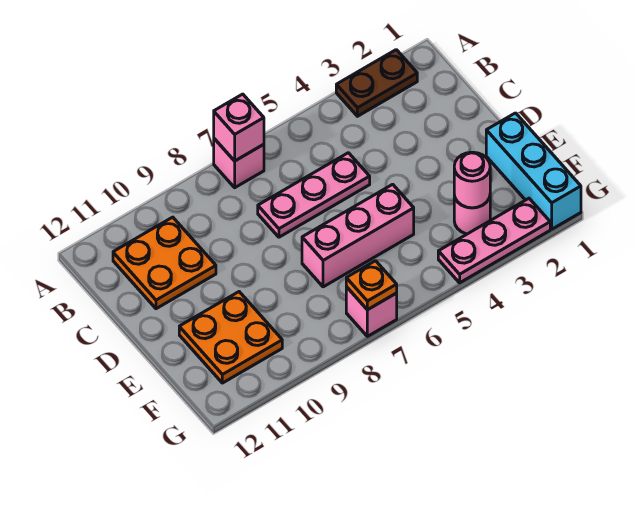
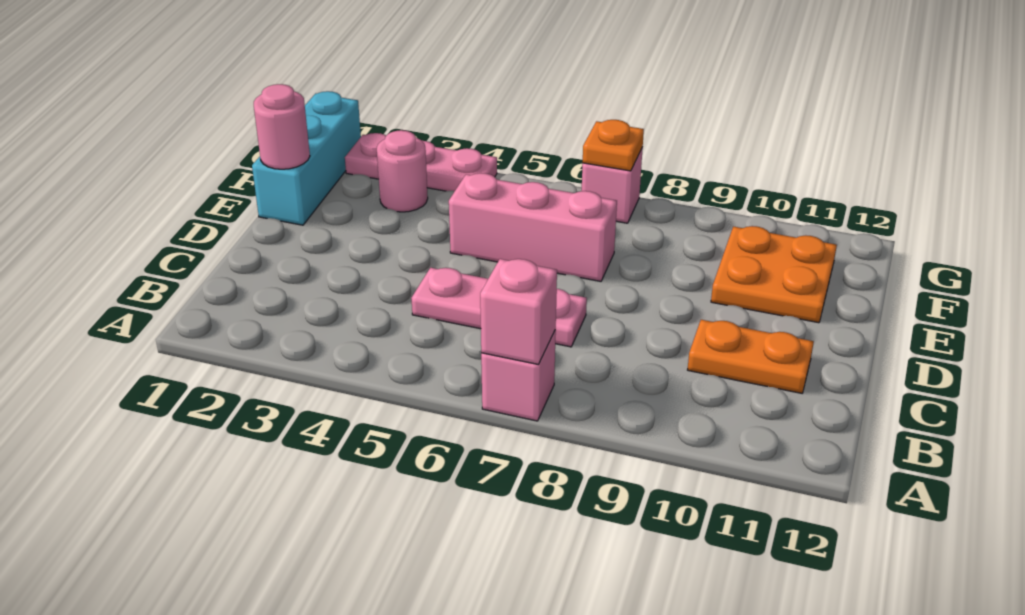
brown plate A2:A3 level 1 -> none
orange plate B10:C11 level 1 -> orange plate C10:C11 level 1
pink round brick F3 level 2 -> pink round brick E1 level 2

